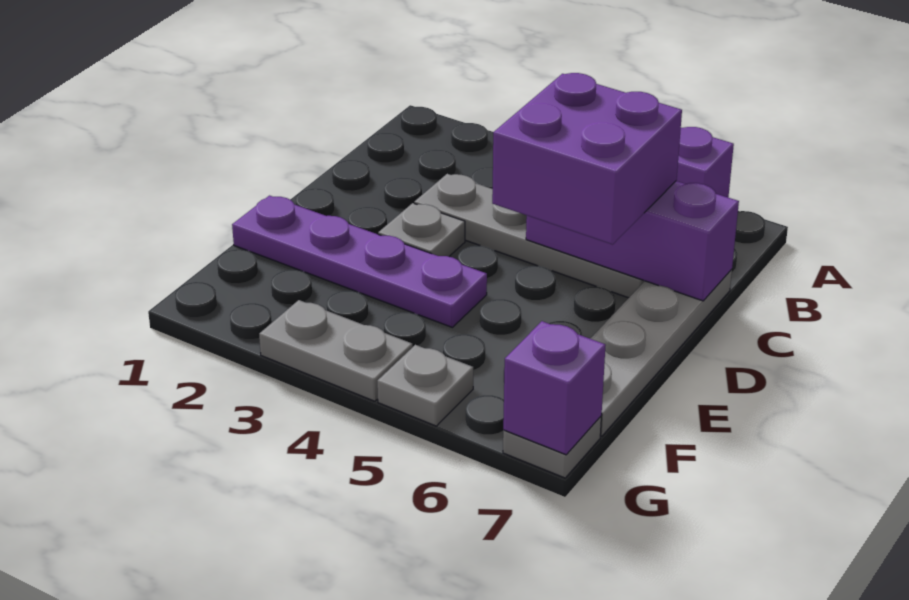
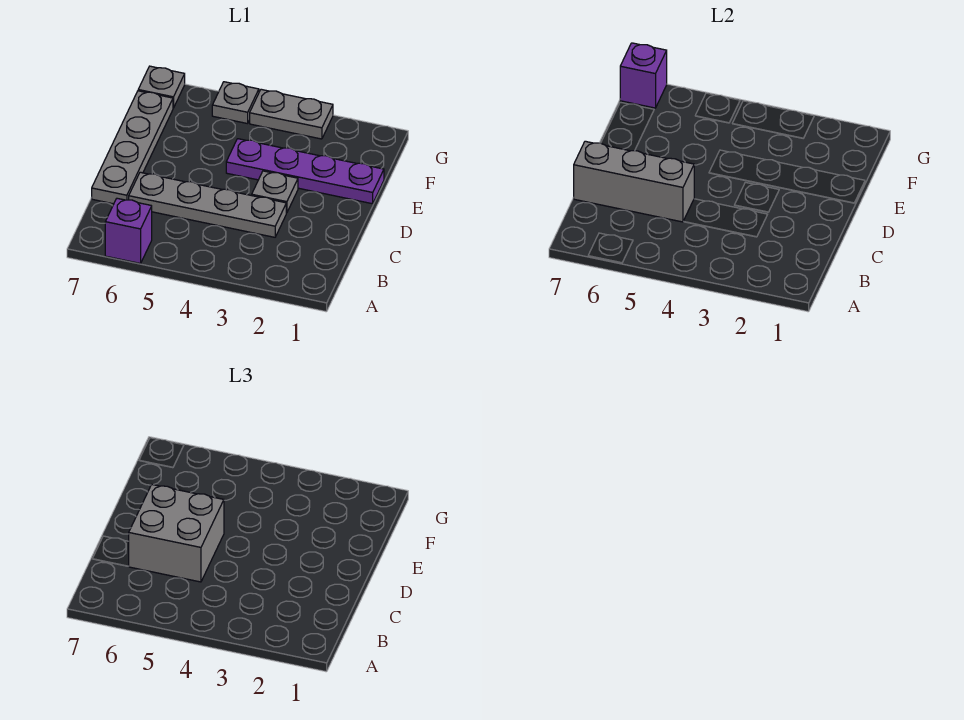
purple brick C5:C7 level 2 -> grey brick C5:C7 level 2
purple brick C5:D6 level 3 -> grey brick C5:D6 level 3

